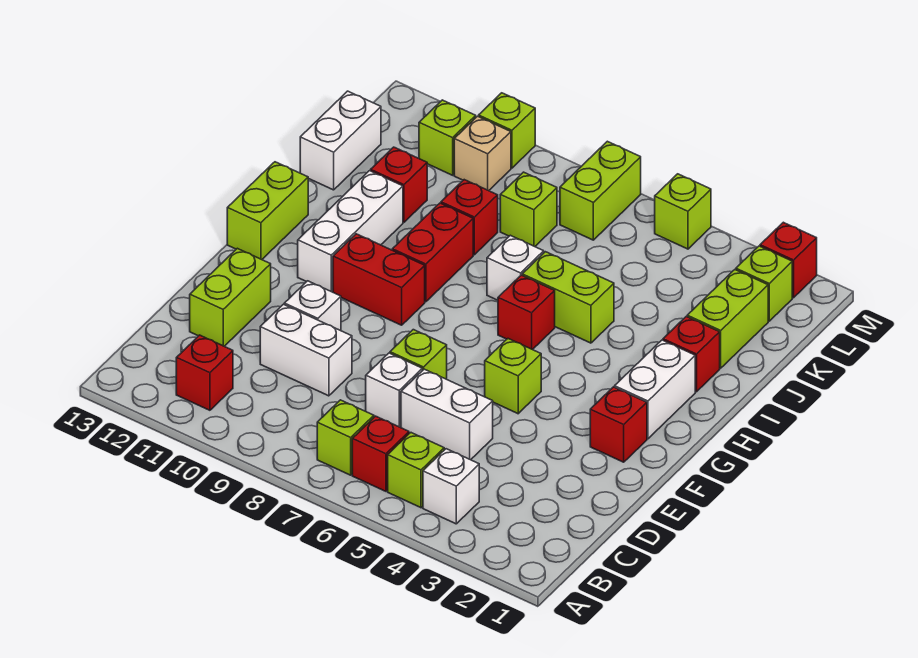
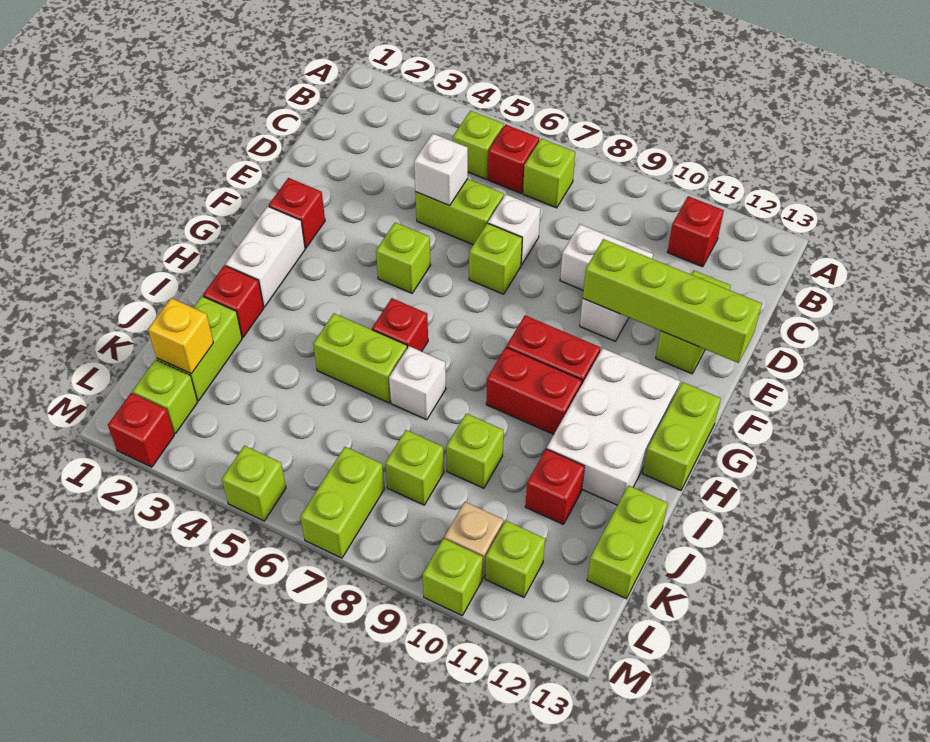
white brick B4 level 1 -> white brick D5 level 2
white brick D5:D6 level 1 -> lime brick D5:D6 level 1
none -> lime brick E10:E13 level 2
white brick G11:I11 level 1 -> white brick G11:I12 level 1
red brick H9:I9 level 1 -> red brick H9:H10 level 1
red brick J9 level 1 -> lime brick J9 level 1
white brick J13:K13 level 1 -> lime brick J13:K13 level 1
none -> yellow brick K2 level 2

